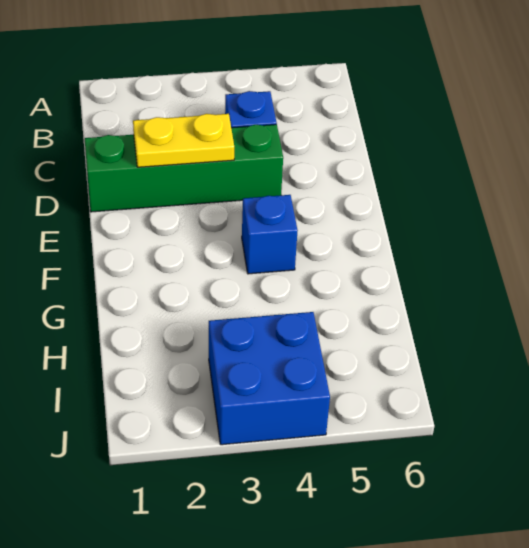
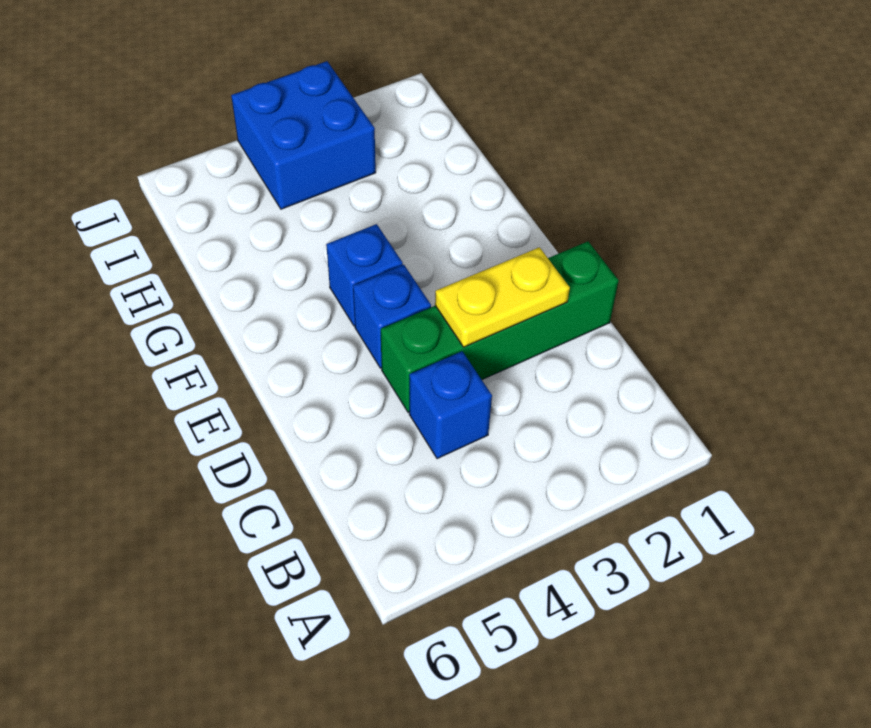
none -> blue brick E4 level 1

